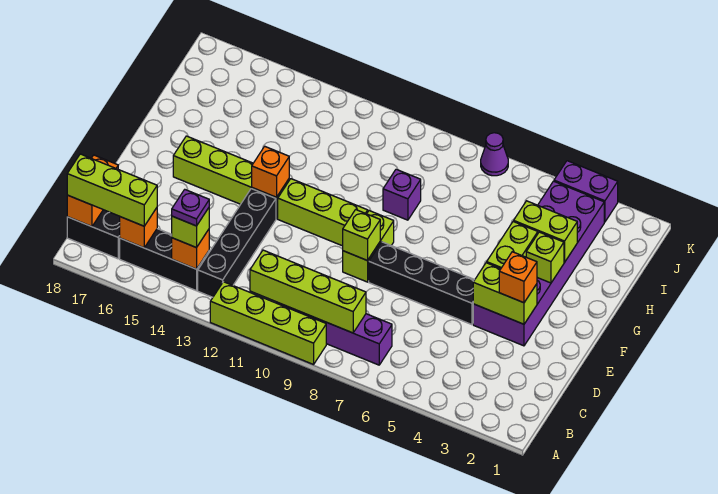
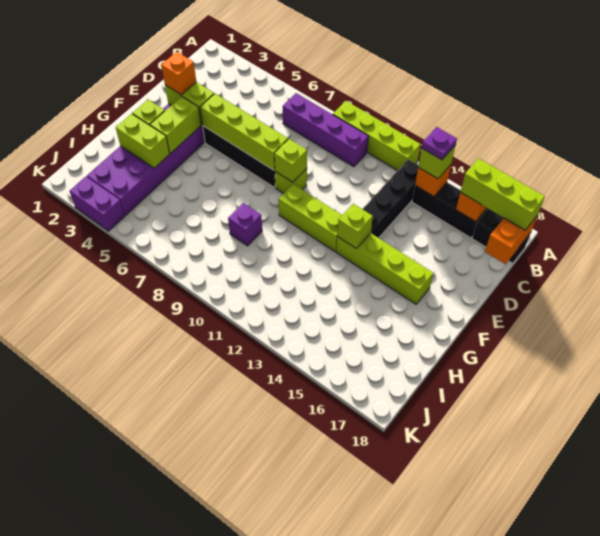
lime brick B8:B11 level 2 -> lime brick E5:E8 level 2
lime brick E9:F9 level 1 -> lime brick E9 level 1
orange brick F13 level 2 -> lime brick F13 level 2
purple cone K7 level 1 -> none

